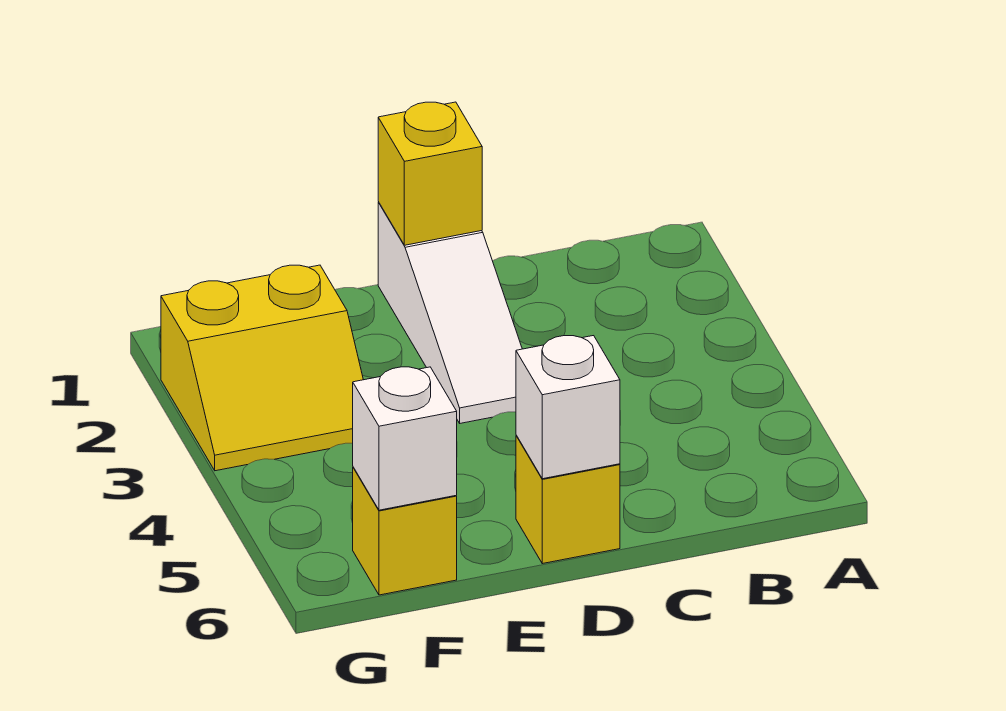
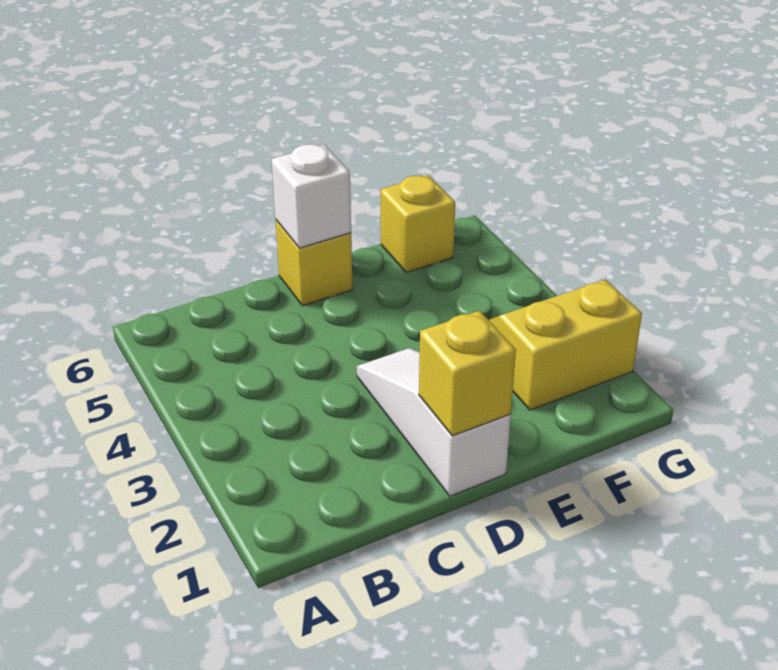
white brick F6 level 2 -> none

